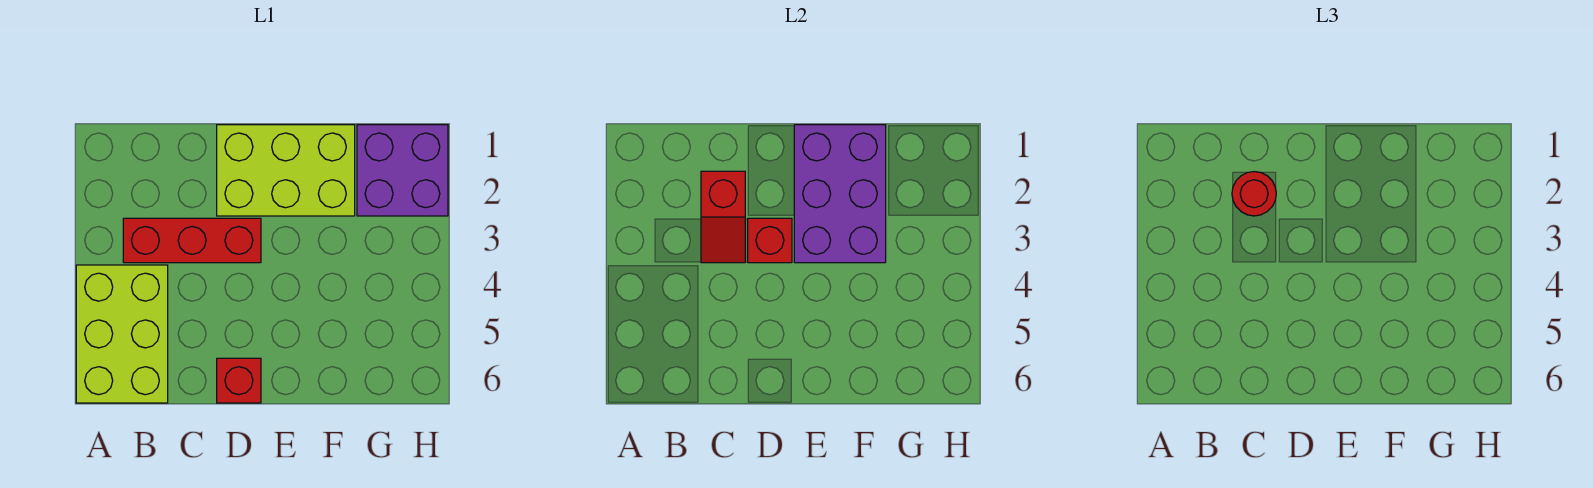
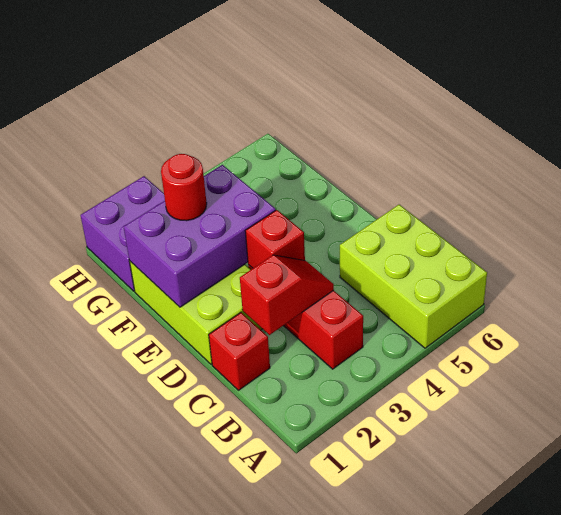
lime brick A4:B6 level 1 -> lime brick A5:C6 level 1
red round brick C2 level 3 -> red round brick F2 level 3
red brick D6 level 1 -> red brick C1 level 1

